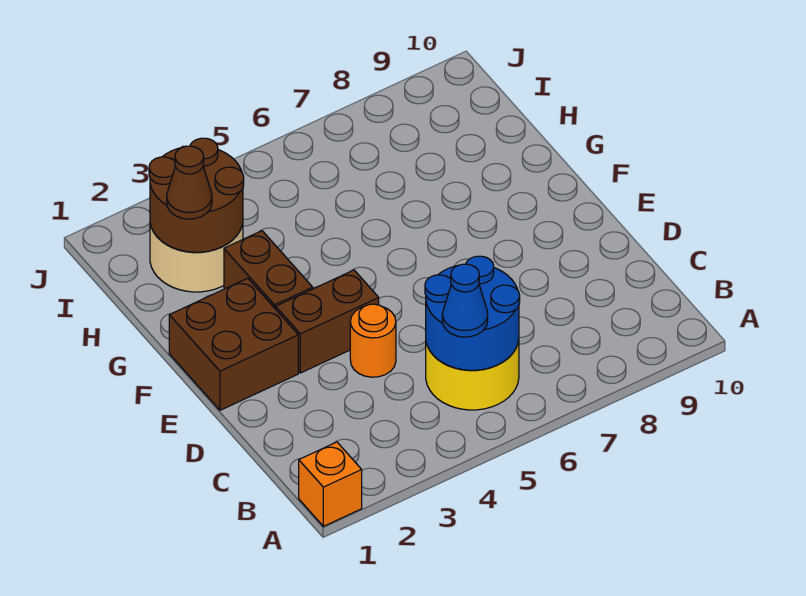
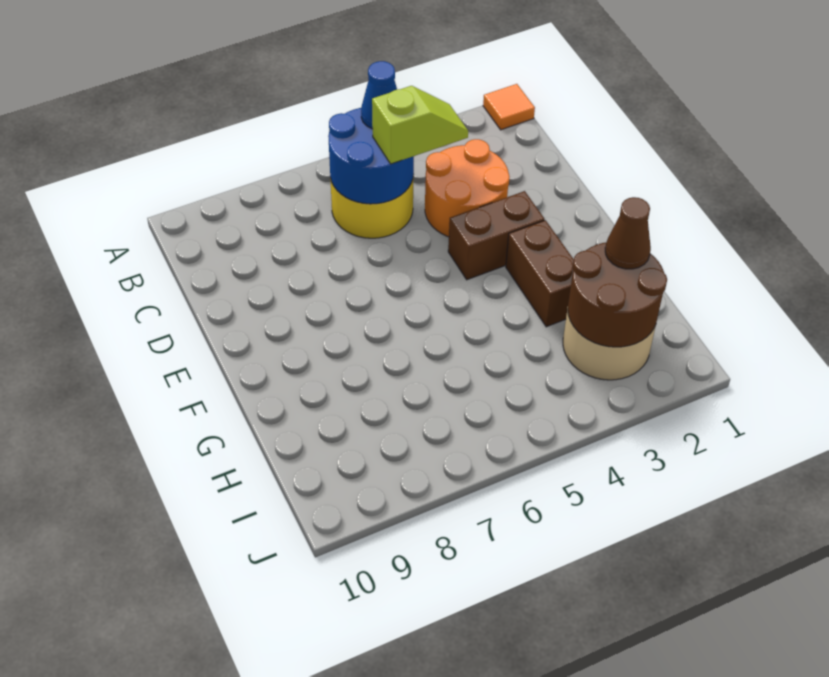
orange brick A1 level 1 -> orange tile A1 level 1
none -> lime slope C4:C5 level 3 top 5
orange round brick D4 level 1 -> orange round brick C3:D4 level 1
brown brick E1:F2 level 1 -> none

